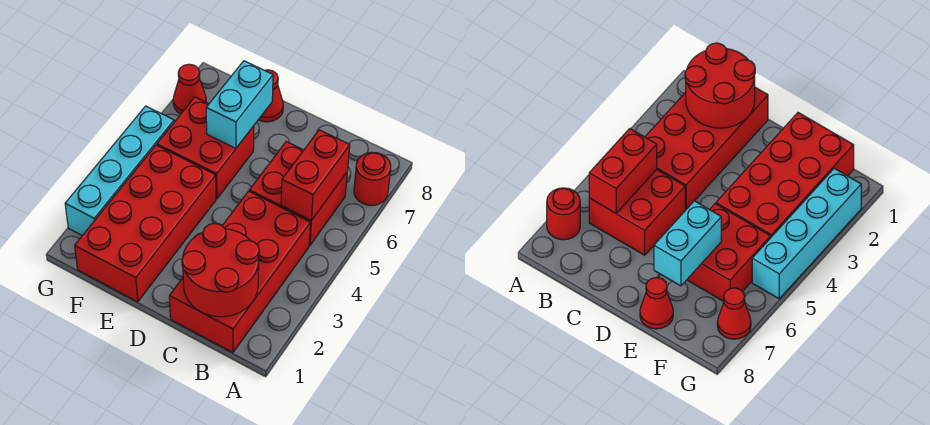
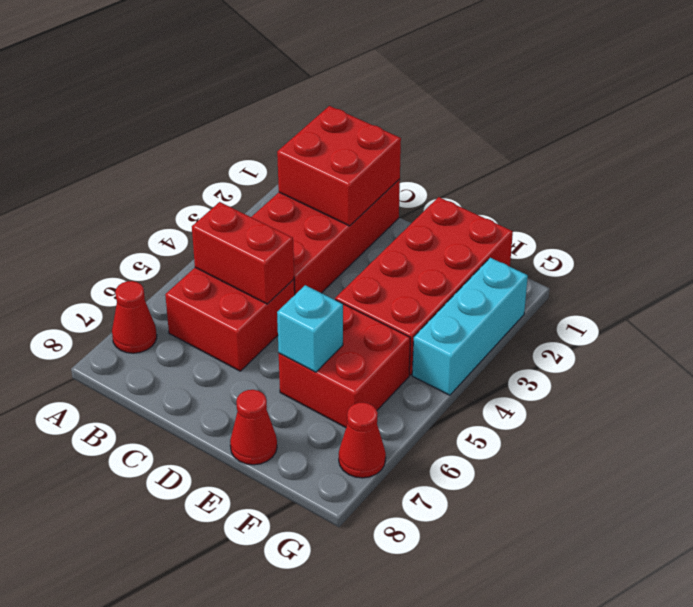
red round brick A7 level 1 -> red cone A7 level 1
red round brick B1:C2 level 2 -> red brick B1:C2 level 2
red brick B5:B6 level 2 -> red brick B5:C5 level 2
cyan brick E6:E7 level 2 -> cyan brick E6 level 2
cyan brick G2:G5 level 1 -> cyan brick G2:G4 level 1

